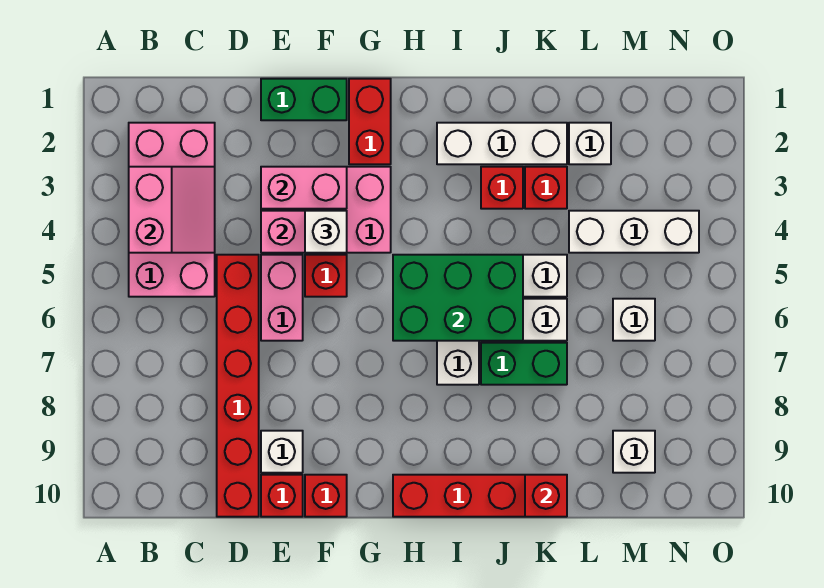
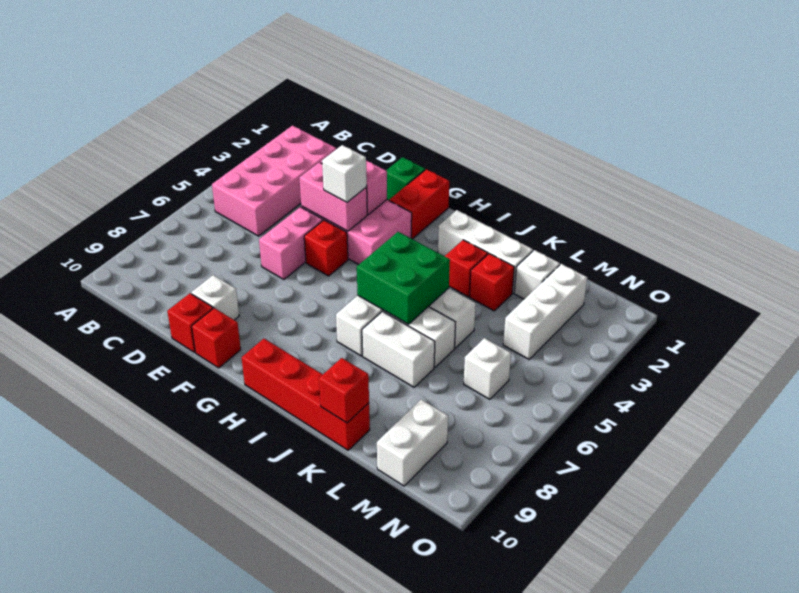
pink slope B3:C4 level 2 top B -> none
red brick D5:D10 level 1 -> none
green brick E1:F1 level 1 -> green brick F1 level 1
green brick H5:J6 level 2 -> green brick I5:J6 level 2
green brick J7:K7 level 1 -> white brick J7:K7 level 1
white brick L4:N4 level 1 -> white brick M2:M4 level 1
white brick M9 level 1 -> white brick M9:M10 level 1

